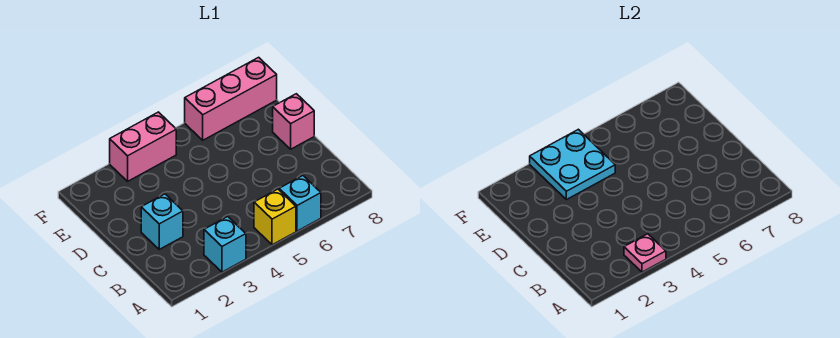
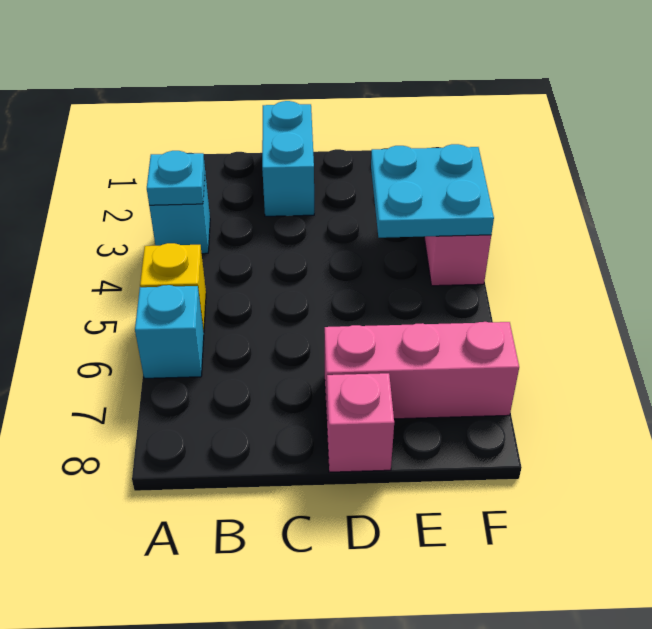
pink plate A3 level 2 -> cyan plate A3 level 2
cyan brick C2 level 1 -> cyan brick C1:C2 level 1
pink brick F6:F8 level 1 -> pink brick D7:F7 level 1

